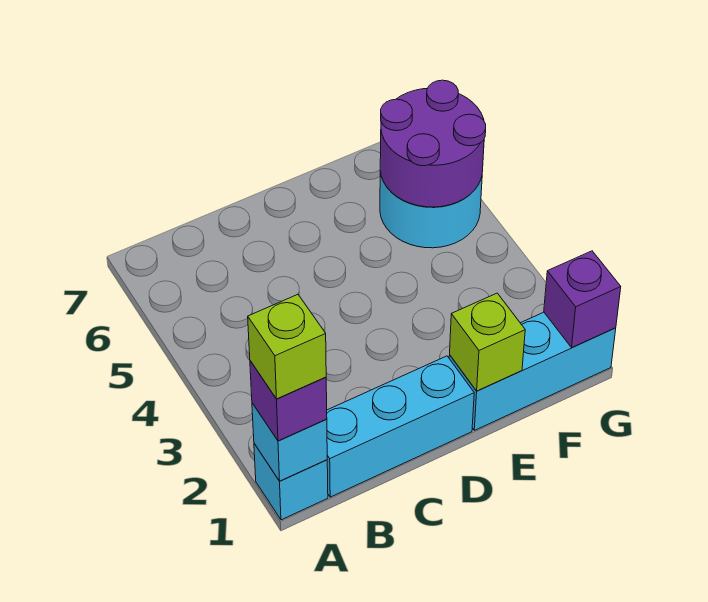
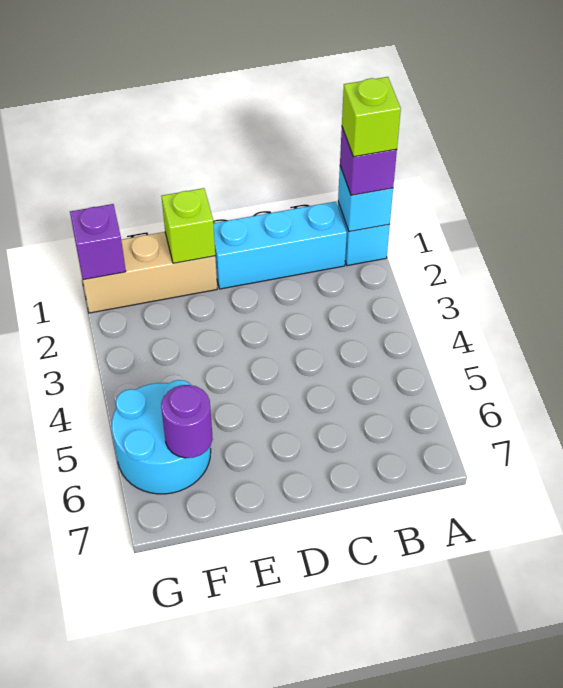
cyan brick E1:G1 level 1 -> tan brick E1:G1 level 1
purple round brick F5:G6 level 2 -> purple round brick F6 level 2

